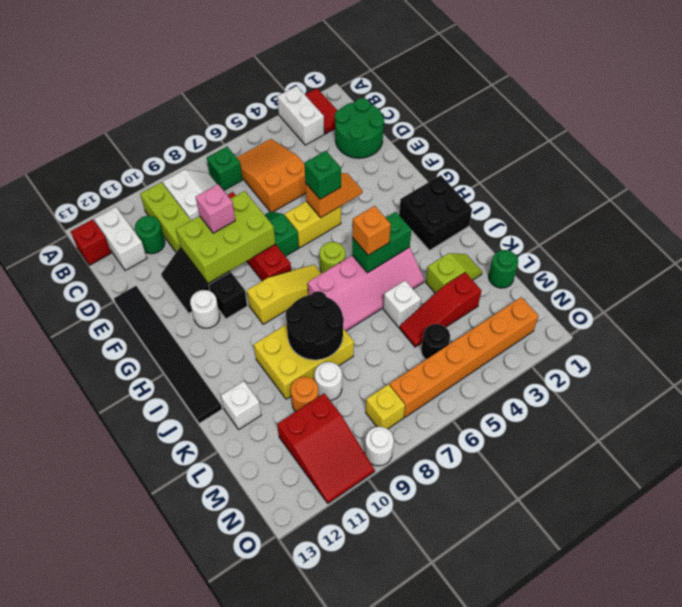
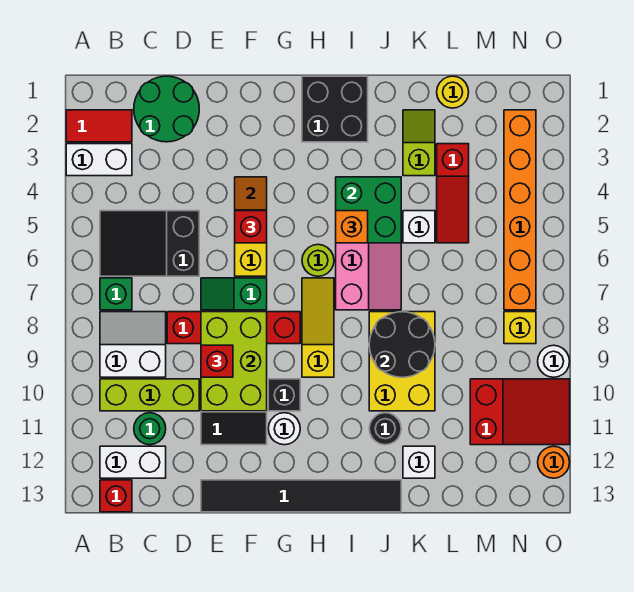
orange slope B5:D6 level 1 top D -> black slope B5:D6 level 1 top D
pink brick E9 level 3 -> red brick E9 level 3
green brick F5 level 3 -> red brick F5 level 3
green brick I4:I5 level 2 -> green brick I4:J5 level 2
green round brick L1 level 1 -> yellow round brick L1 level 1
white round brick L9 level 1 -> none
orange round brick L10 level 1 -> orange round brick O12 level 1
black round brick M5 level 1 -> black round brick J11 level 1

